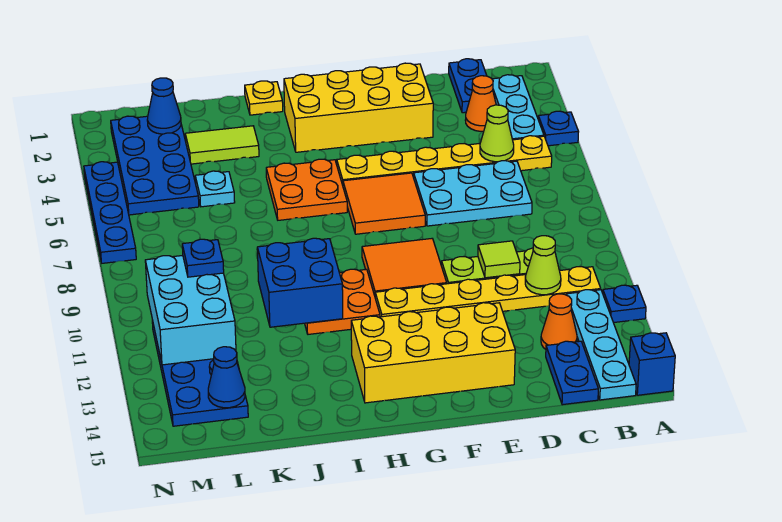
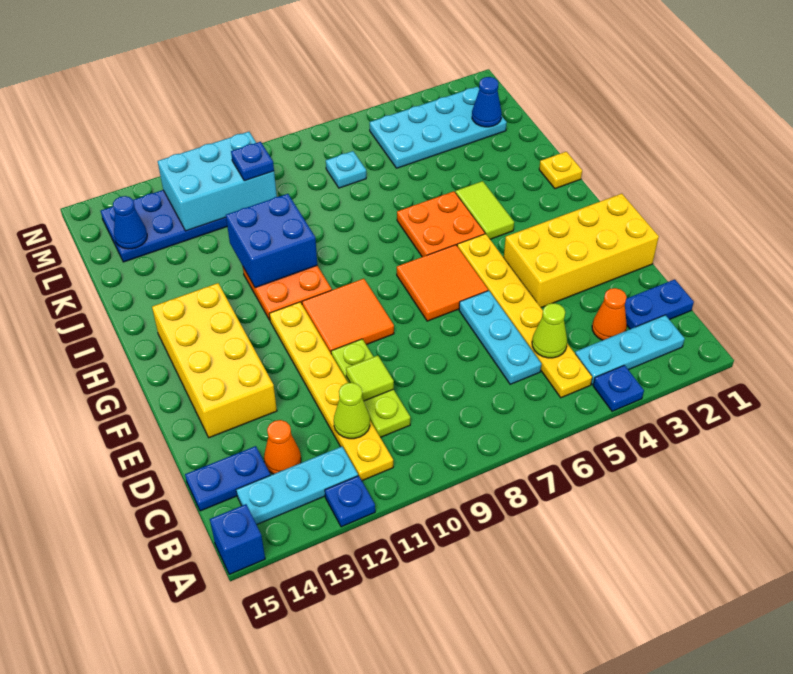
cyan plate B12:B15 level 1 -> cyan plate B12:B14 level 1
cyan plate C6:E7 level 1 -> cyan plate C6:E6 level 1
yellow brick E2:H3 level 1 -> yellow brick E1:F4 level 1
lime tile J3:K3 level 1 -> lime tile H4:I4 level 1
cyan plate K5 level 1 -> cyan plate L7 level 1
blue plate L2:M5 level 1 -> cyan plate L2:M5 level 1
blue plate N4:N7 level 1 -> none

